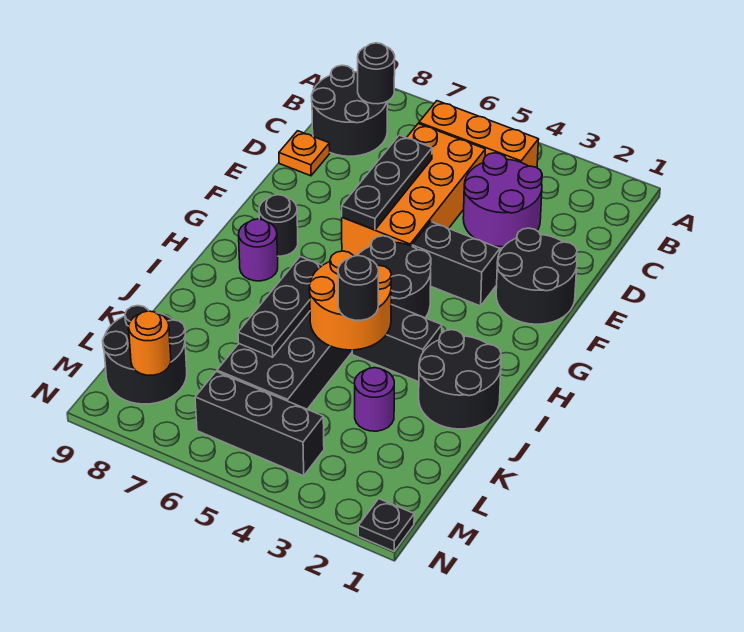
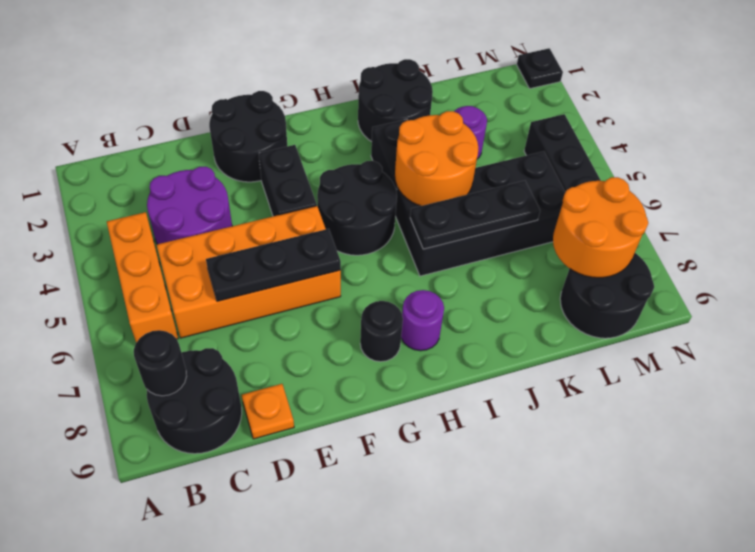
black round brick J4 level 3 -> none
orange round brick M8 level 2 -> orange round brick L7:M8 level 2

